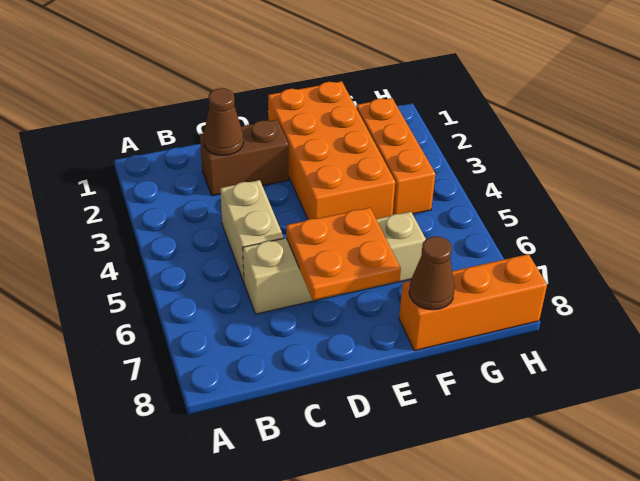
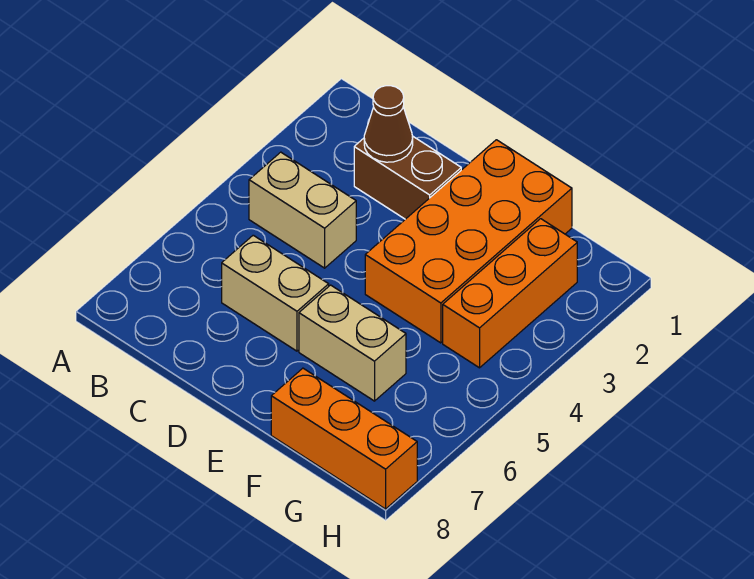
tan brick C4:C5 level 1 -> tan brick B4:C4 level 1
orange plate D6:E7 level 2 -> none
brown cone F8 level 2 -> none

